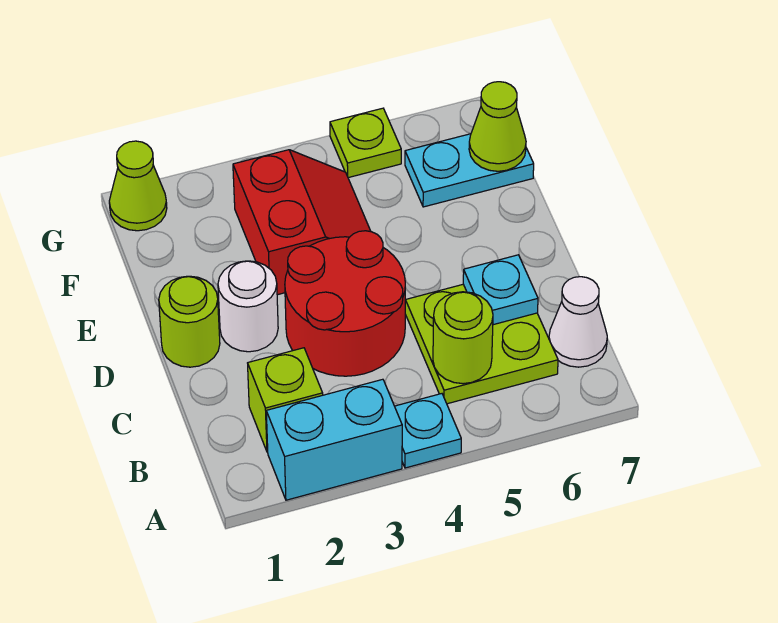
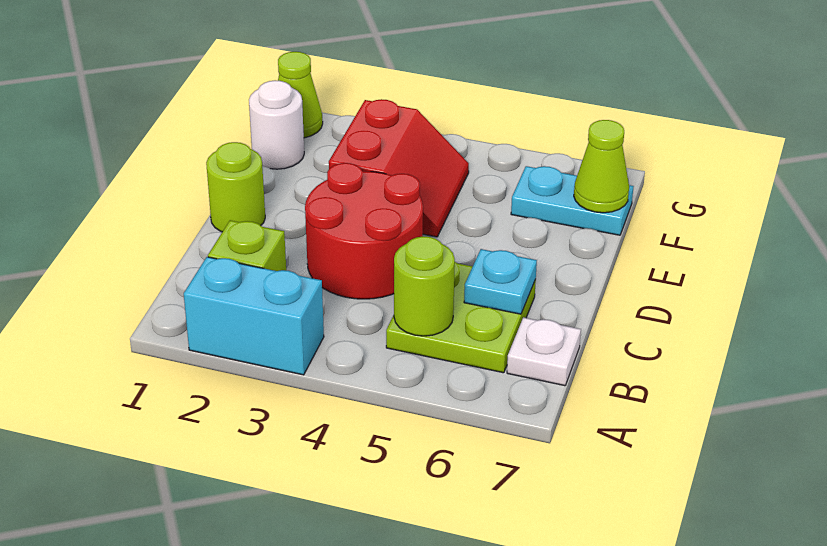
cyan plate A4 level 1 -> none
white cone B7 level 1 -> white plate B7 level 1
white round brick D2 level 1 -> white round brick F1 level 1
lime plate G5 level 1 -> none

